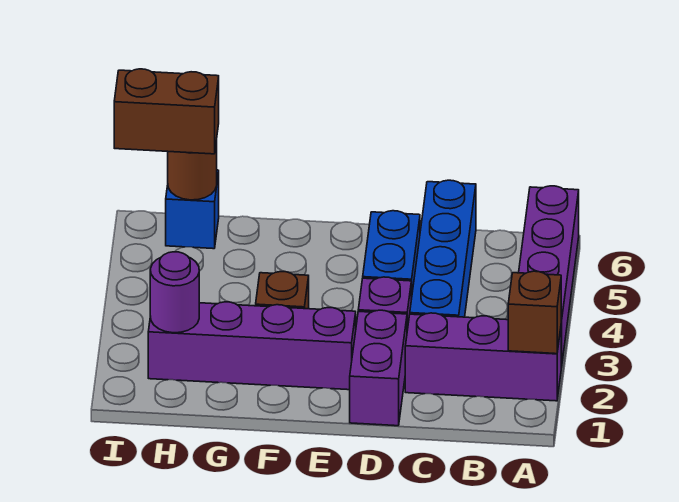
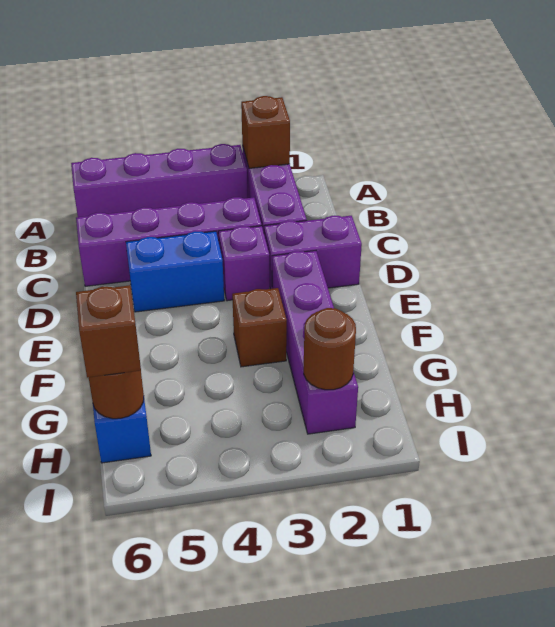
blue brick C3:C6 level 1 -> purple brick C3:C6 level 1
purple round brick H2 level 2 -> brown round brick H2 level 2
brown brick H6:I6 level 3 -> brown brick H6 level 3

